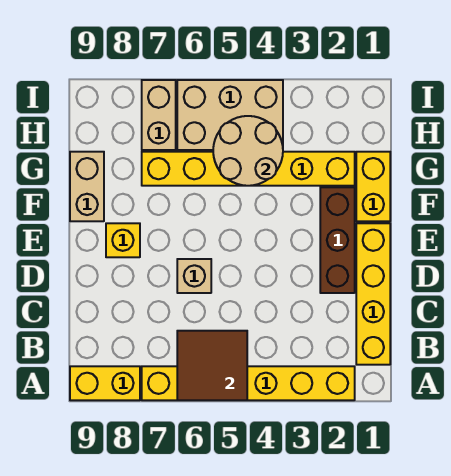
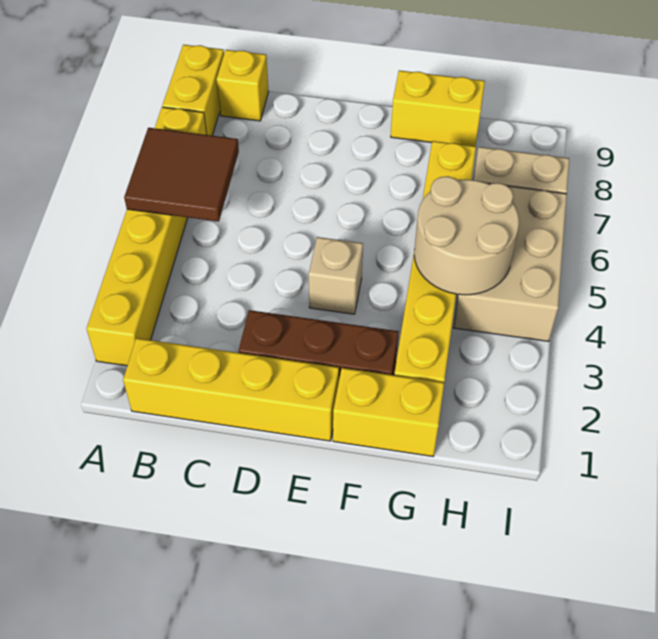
tan brick D6 level 1 -> tan brick E4 level 1
yellow brick E8 level 1 -> yellow brick B9 level 1
tan brick F9:G9 level 1 -> yellow brick F9:G9 level 1

